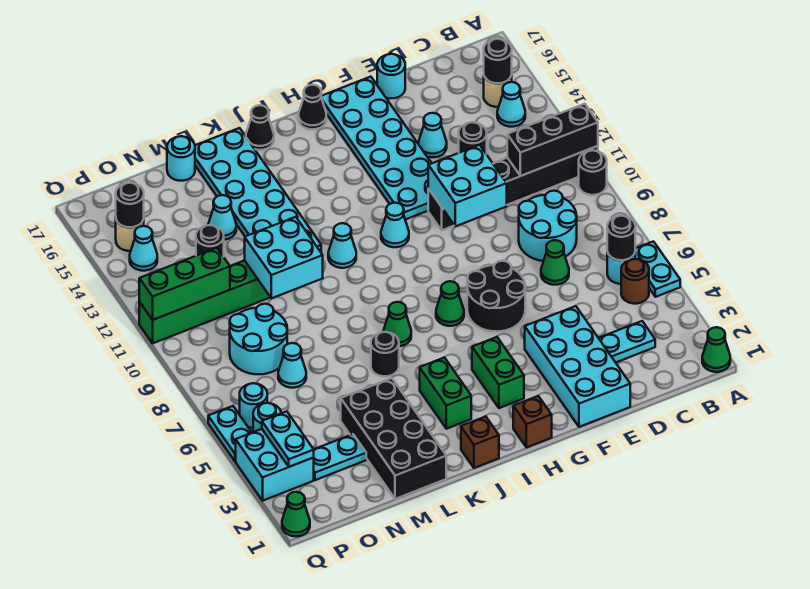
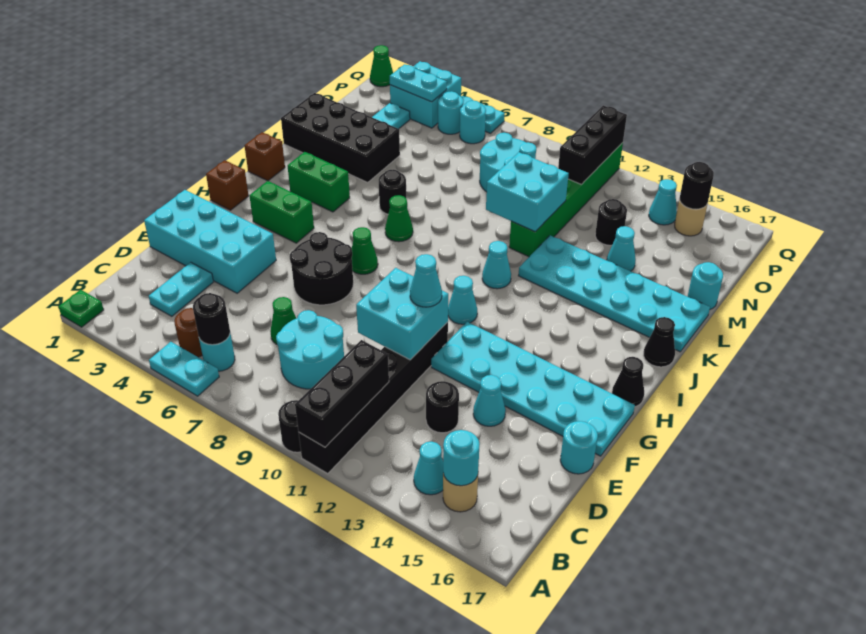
green cone A1 level 1 -> green plate A1 level 1
black round brick B15 level 2 -> cyan round brick B15 level 2
cyan cone N7 level 1 -> cyan cone F11 level 3
green brick O11:Q11 level 2 -> black brick O11:Q11 level 2

